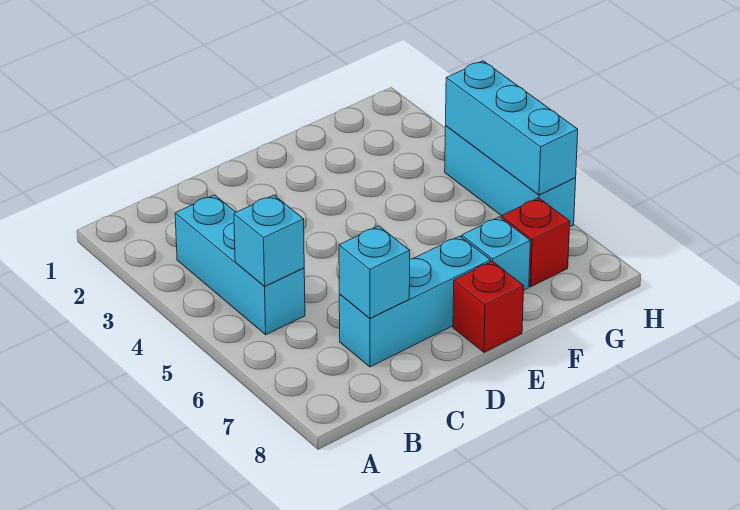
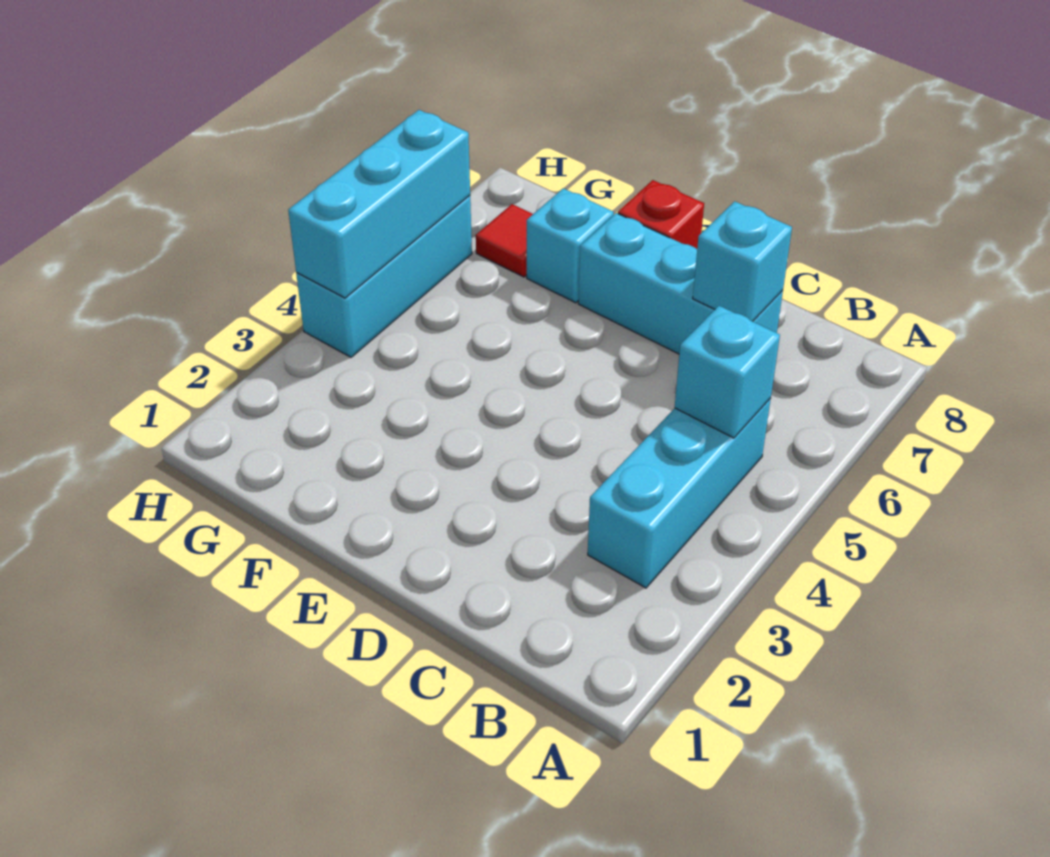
red brick G7 level 1 -> red tile G7 level 1

